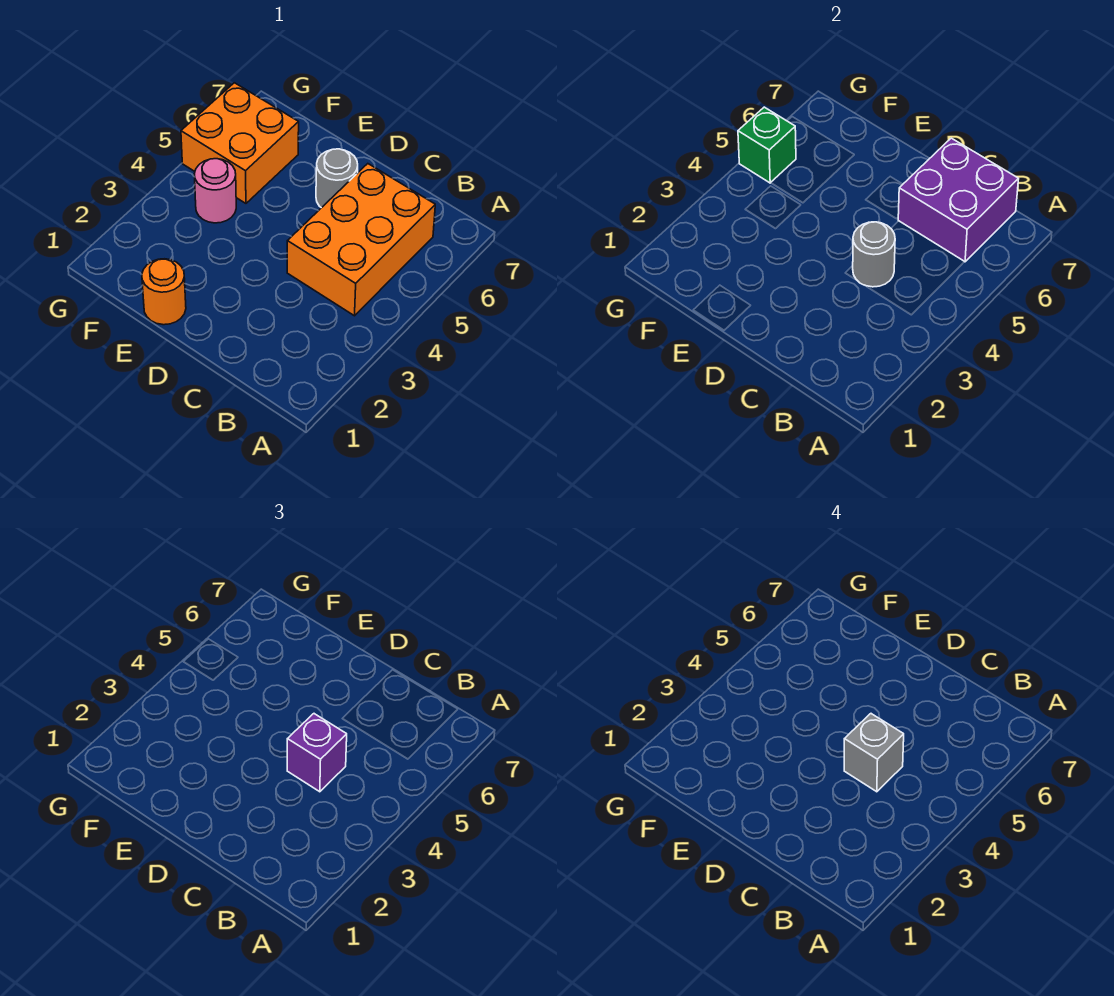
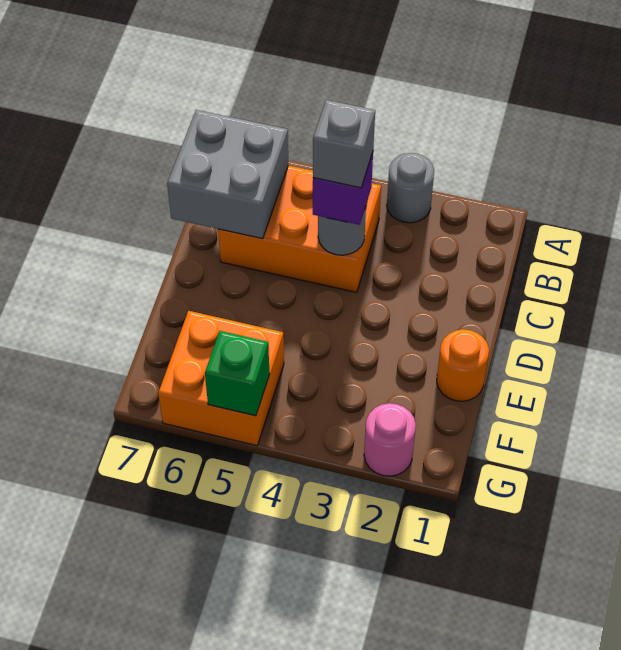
purple brick B6:C7 level 2 -> grey brick B6:C7 level 2
grey round brick D6 level 1 -> grey round brick A3 level 1
pink round brick F4 level 1 -> pink round brick G2 level 1

